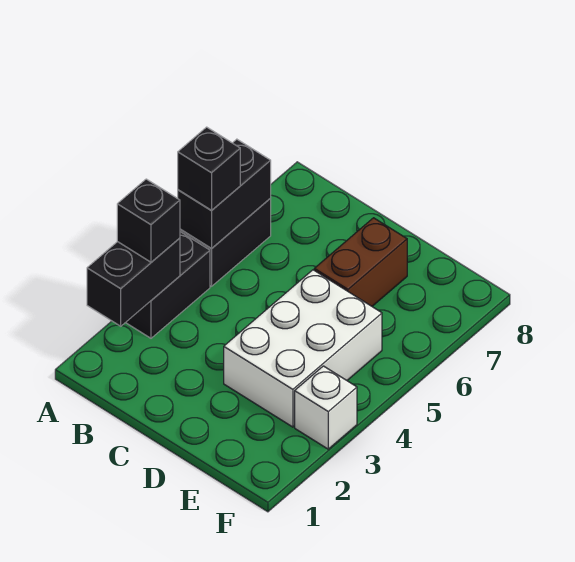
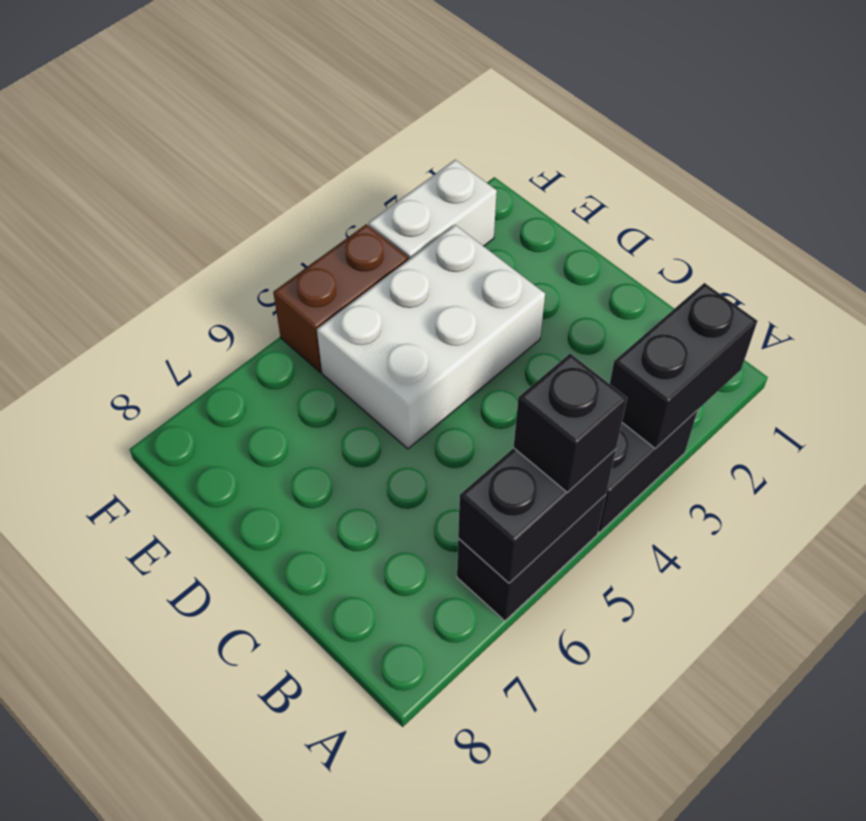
black brick A3 level 3 -> none
brown brick D6:D7 level 1 -> brown brick F4:F5 level 1
white brick F3 level 1 -> white brick F2:F3 level 1

